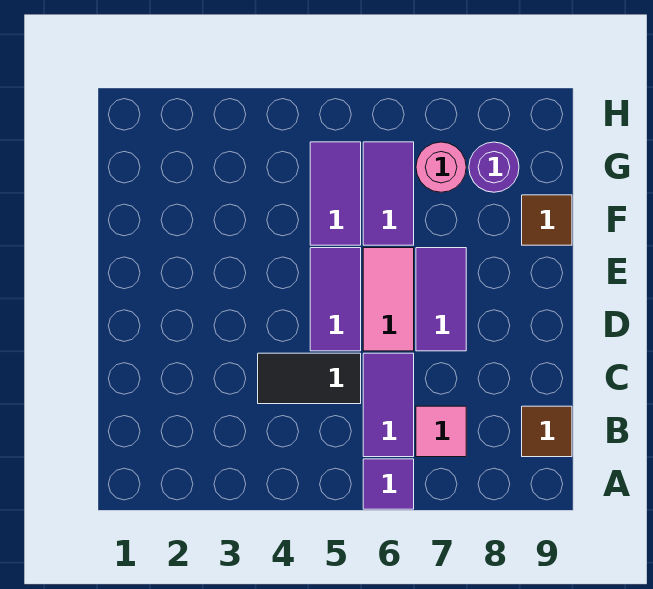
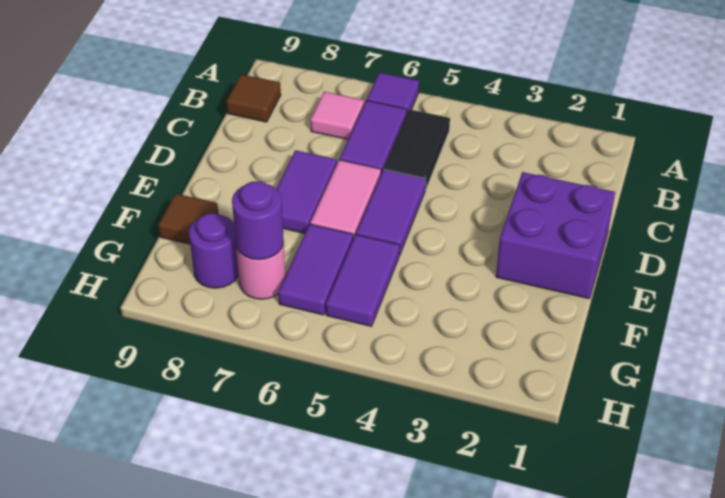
black tile C4:C5 level 1 -> black tile B5:C5 level 1
none -> purple brick D1:E2 level 1
none -> purple round brick G7 level 2

